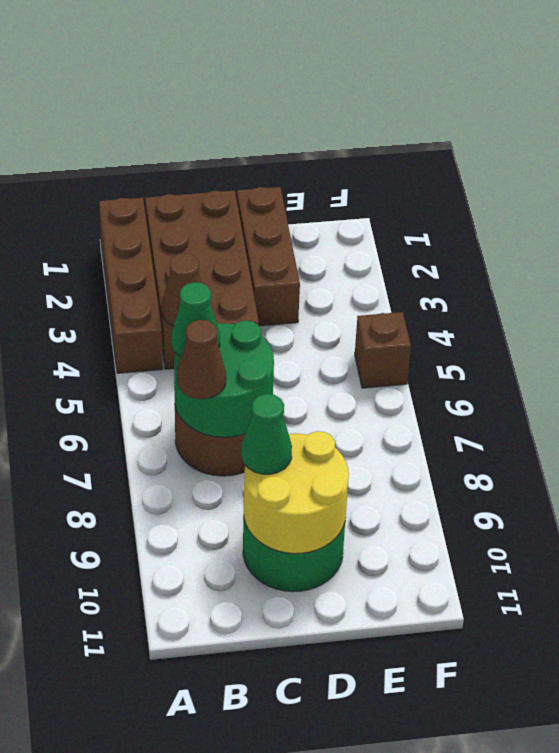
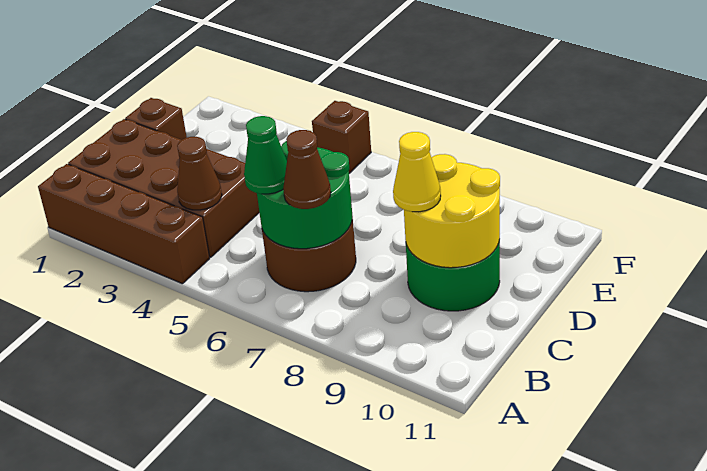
green cone C9 level 3 -> yellow cone C9 level 3
brown brick D1:D3 level 1 -> brown brick D1 level 1

